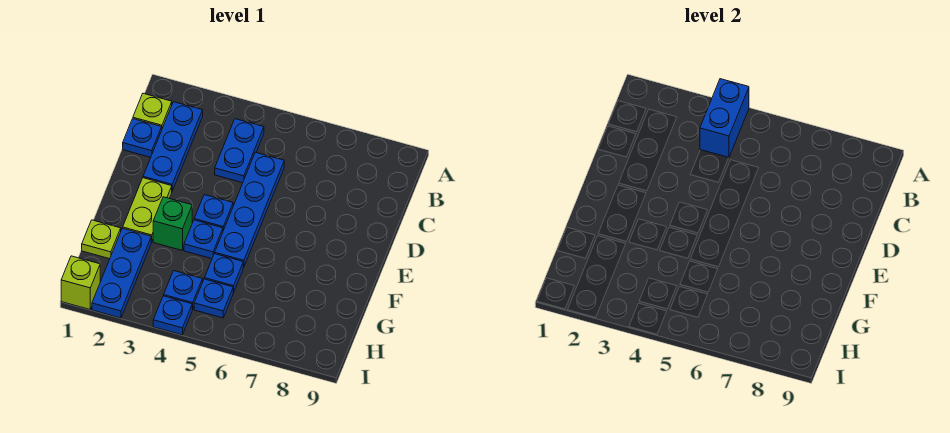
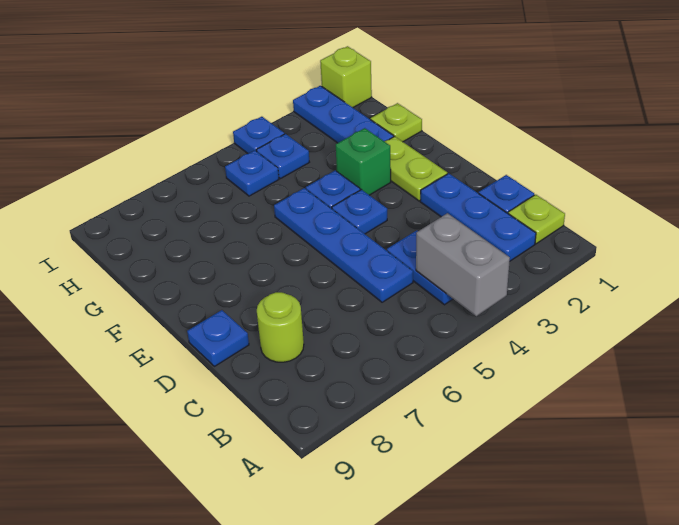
blue brick A4:B4 level 2 -> grey brick A4:B4 level 2
none -> lime round brick C8 level 1
blue plate G5 level 1 -> blue plate D9 level 1

